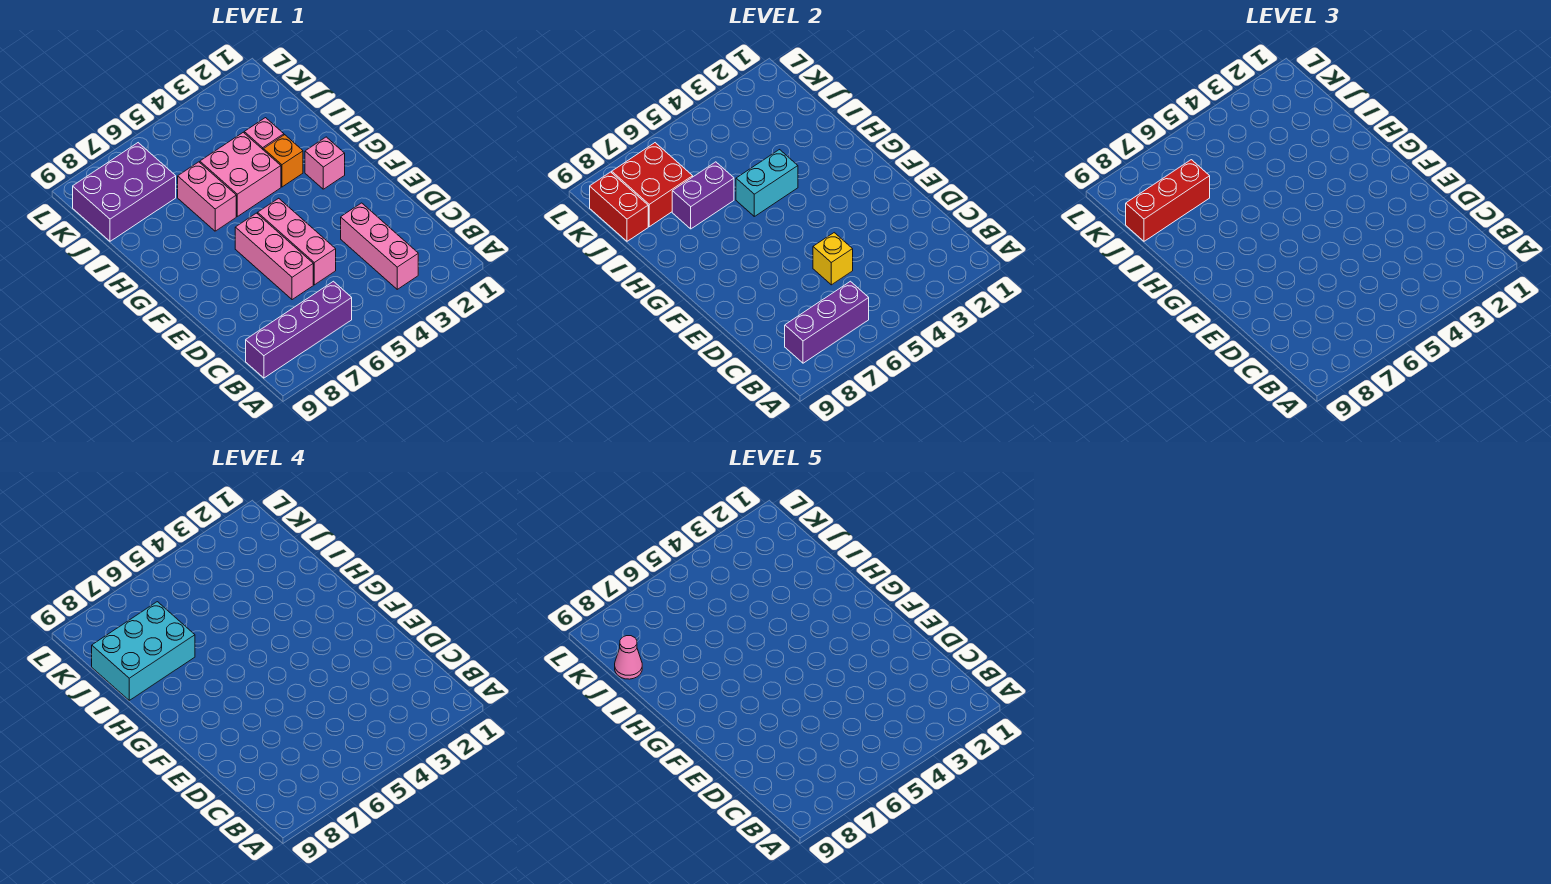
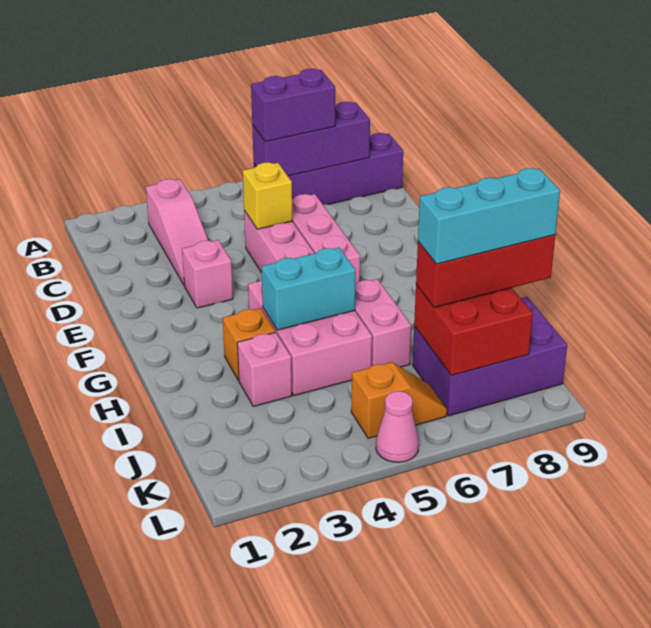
pink brick B3:D3 level 1 -> pink slope B3:D3 level 1 top B
pink brick G2 level 1 -> pink brick E3 level 1
pink brick H4:I5 level 1 -> pink brick G4:I5 level 1
purple brick I6:I7 level 2 -> purple brick B6:B7 level 3
cyan brick I7:J9 level 4 -> cyan brick J7:J9 level 4
red brick J9:K9 level 2 -> none
pink cone J9 level 5 -> pink cone L5 level 1
none -> orange slope K5:K6 level 1 top 5

